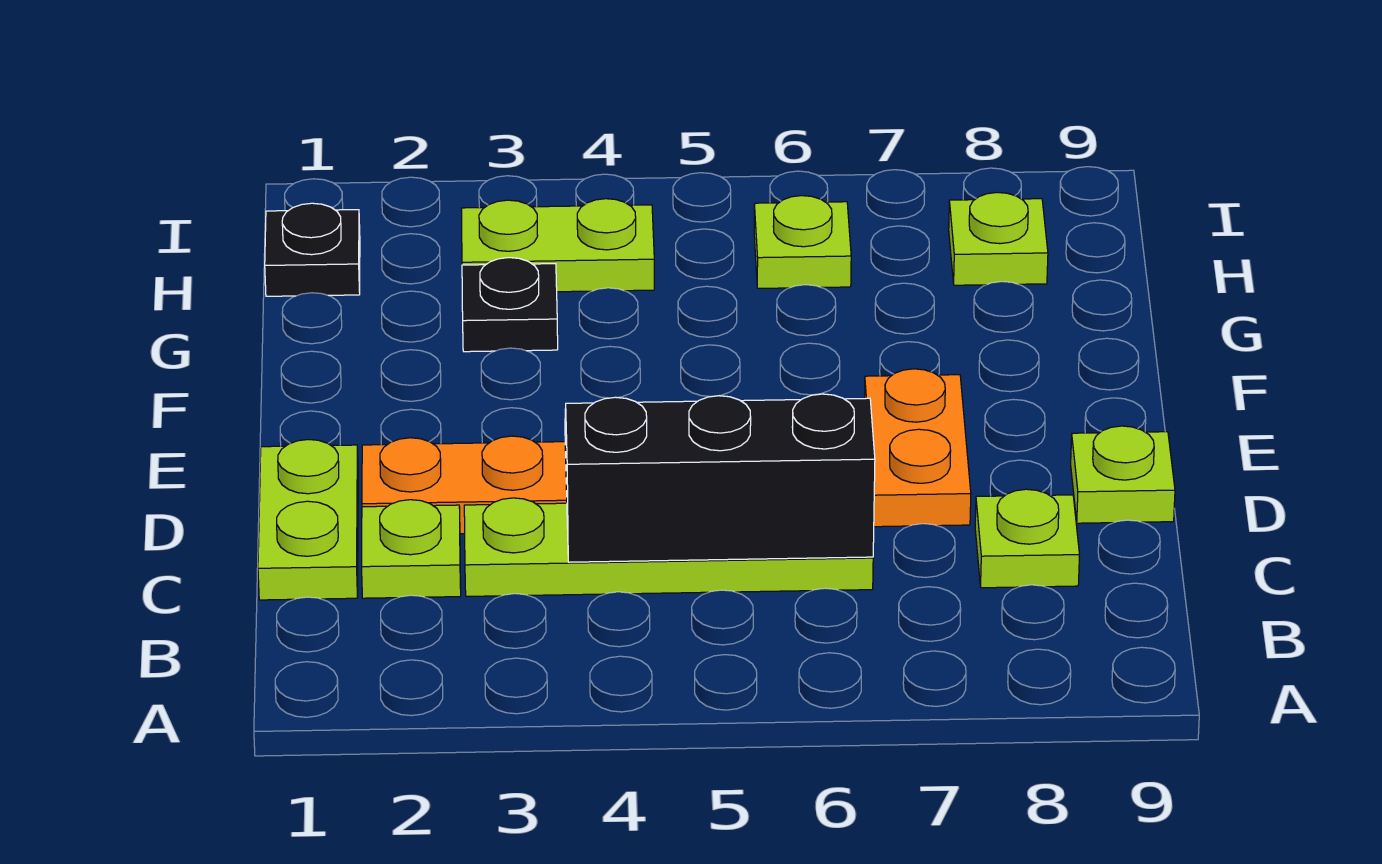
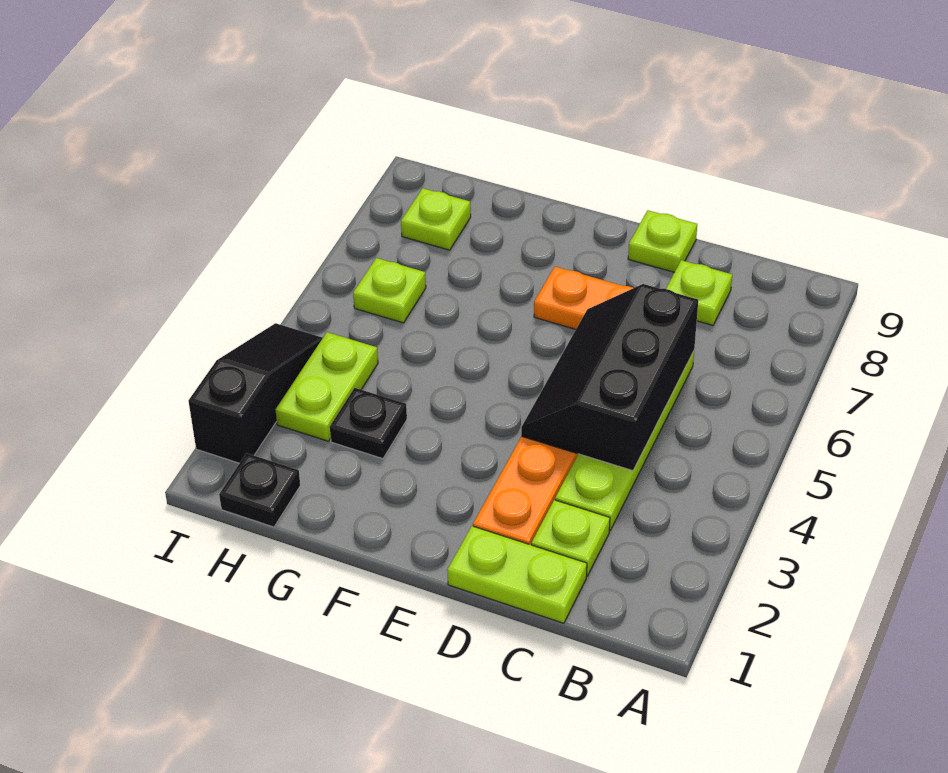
none -> black slope I2:I4 level 1 top 2

